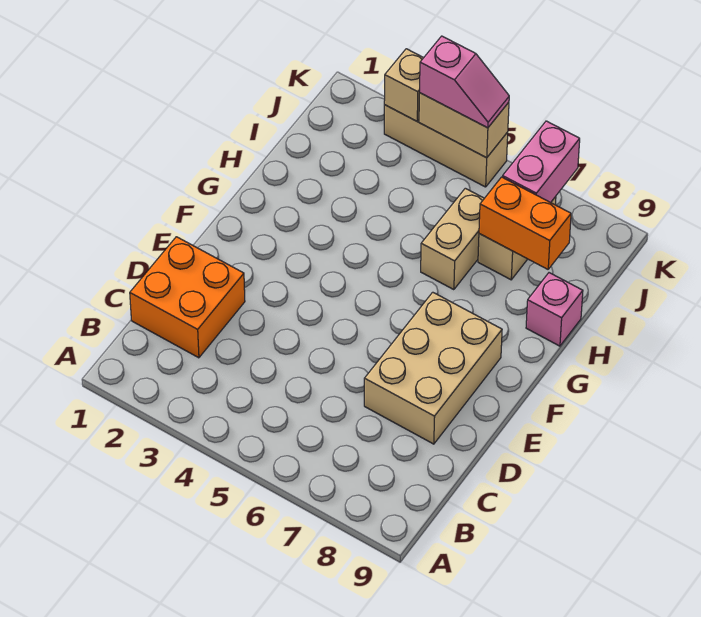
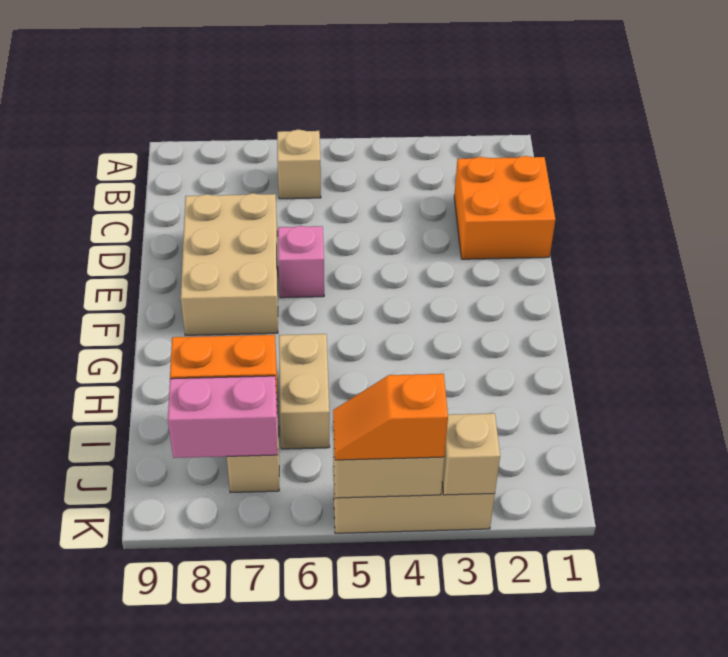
none -> tan brick B6 level 1
pink brick H9 level 1 -> pink brick E6 level 1
pink brick J7:K7 level 2 -> pink brick J7:J8 level 2
pink slope K4:K5 level 3 top 4 -> orange slope K4:K5 level 3 top 4

